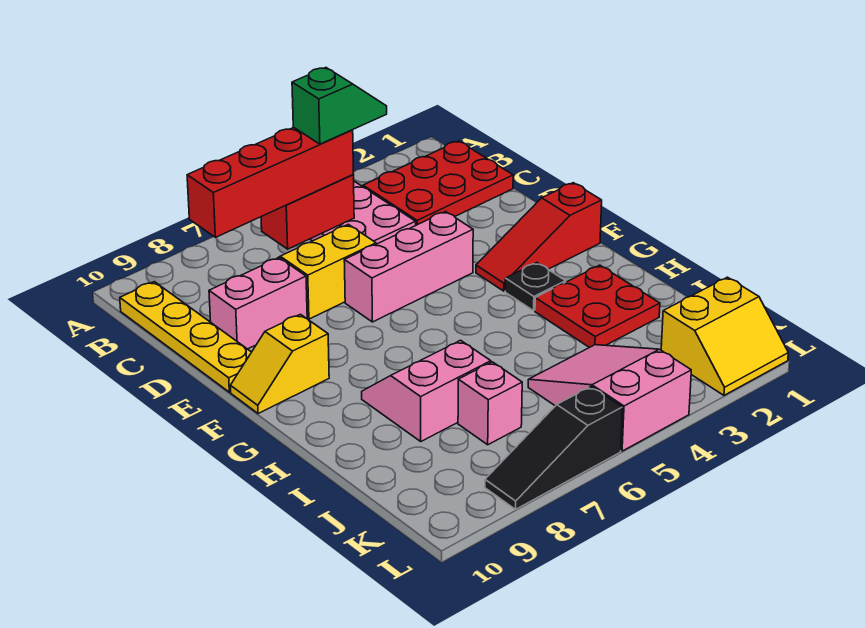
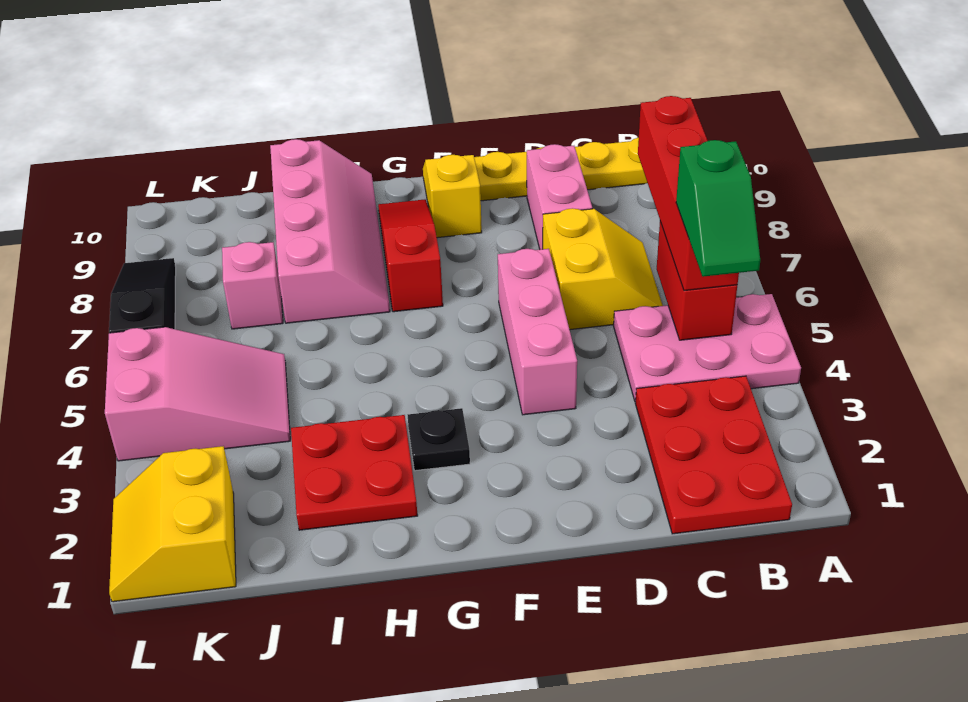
red slope F1:F3 level 1 top 1 -> red slope G7:G9 level 1 top 7
pink slope H7:I8 level 1 top I -> pink slope H7:I10 level 1 top I

